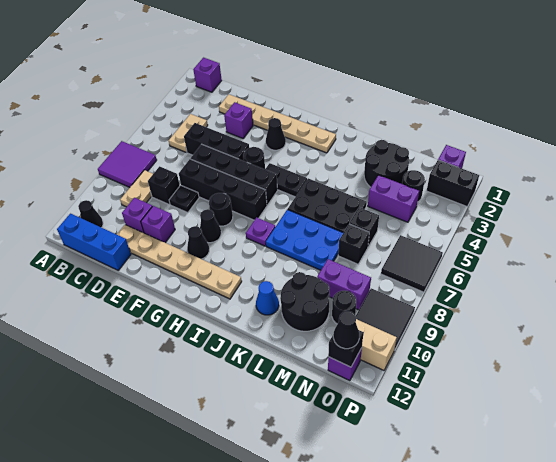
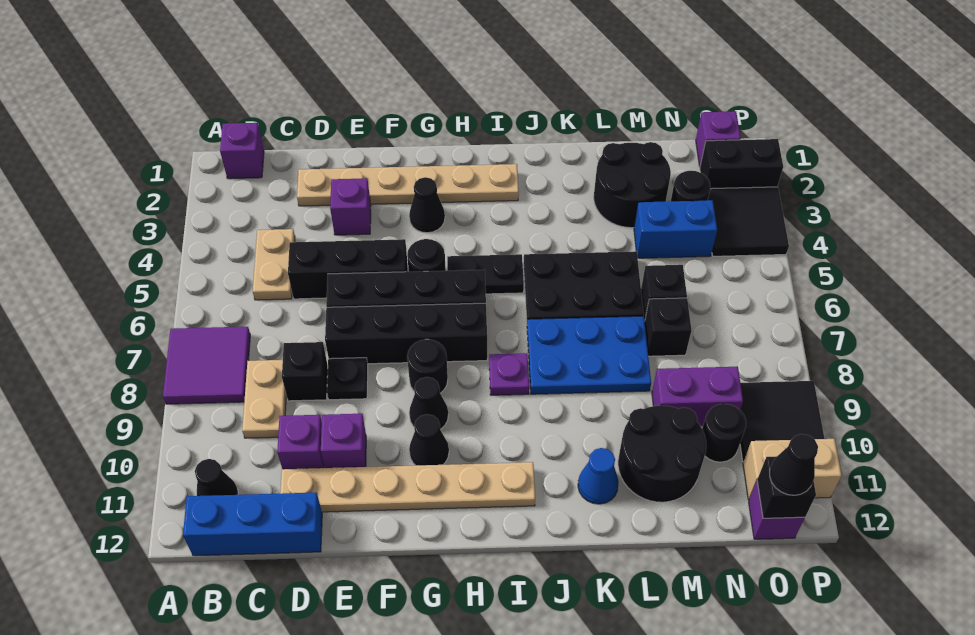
purple brick M4:N4 level 1 -> blue brick M4:N4 level 1
black tile O6:P7 level 1 -> black tile O3:P4 level 1

